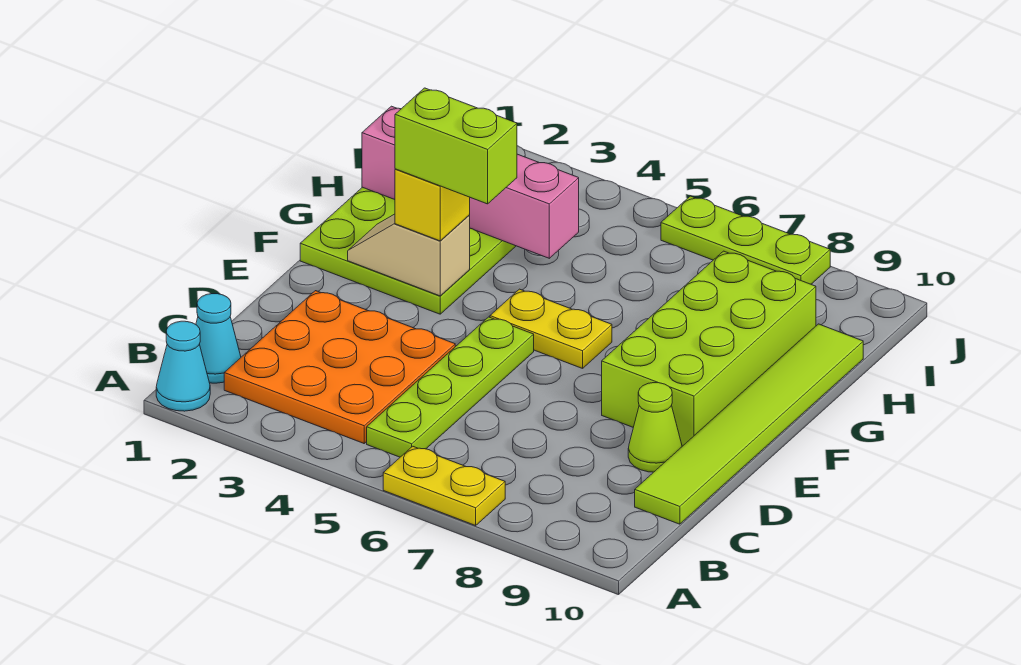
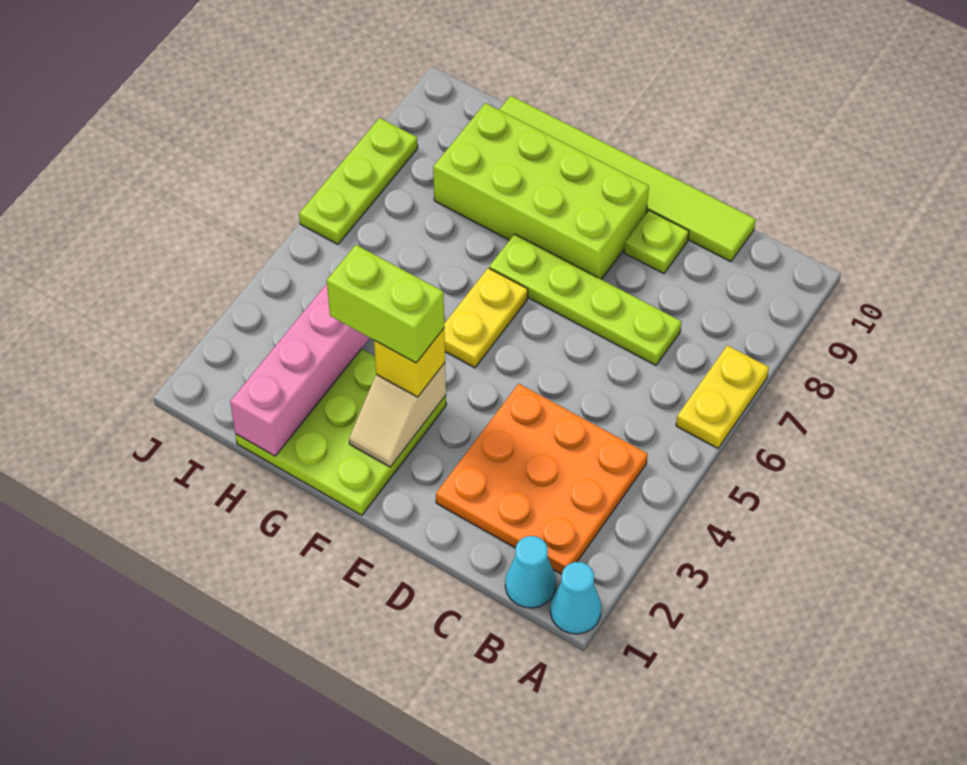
lime plate B5:E5 level 1 -> lime plate C7:F7 level 1
lime cone D9 level 1 -> lime plate D9 level 1
lime brick F3:F4 level 4 -> lime brick F3:G3 level 4

